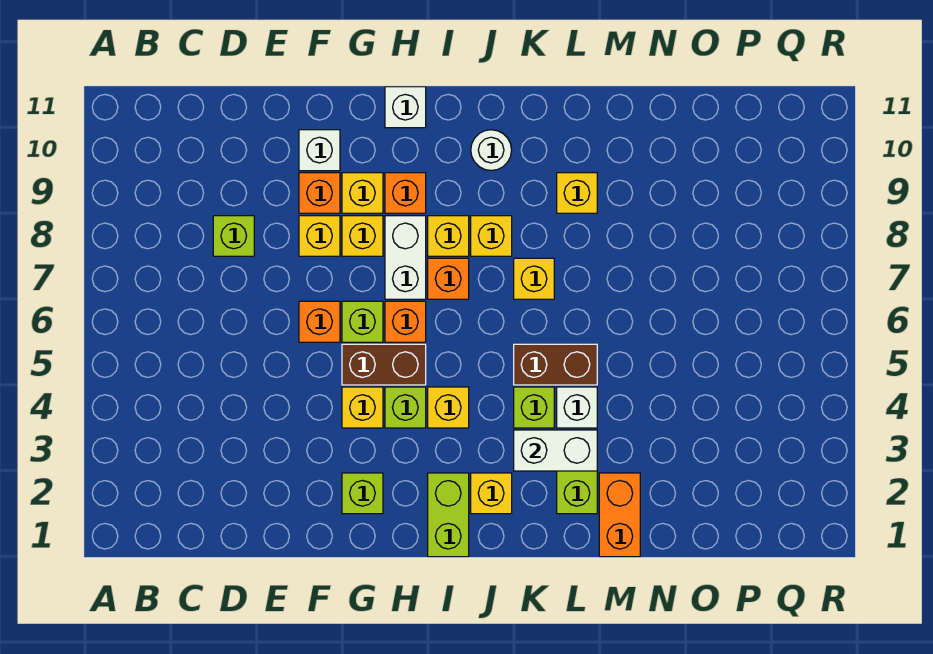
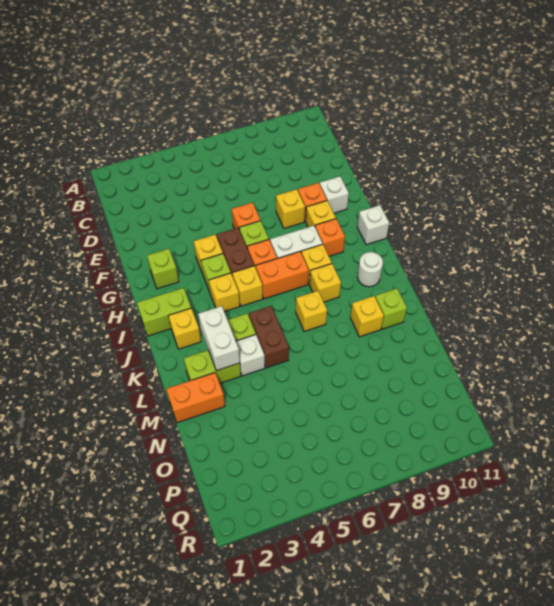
lime brick D8 level 1 -> lime brick L10 level 1
yellow brick G8 level 1 -> yellow brick I5 level 1
orange brick I7 level 1 -> orange brick I6:I7 level 1

